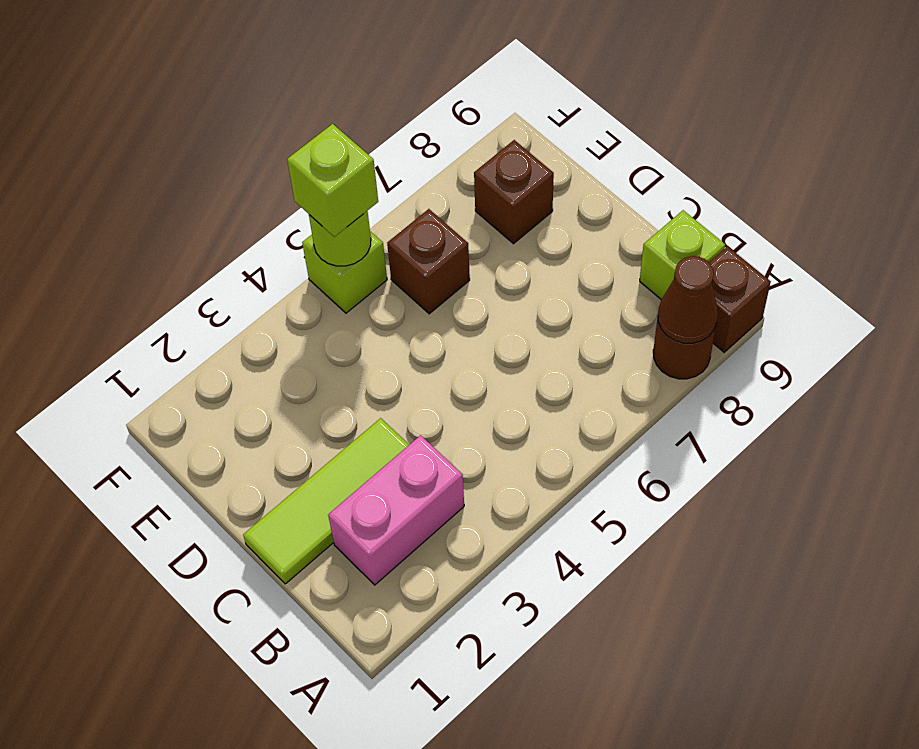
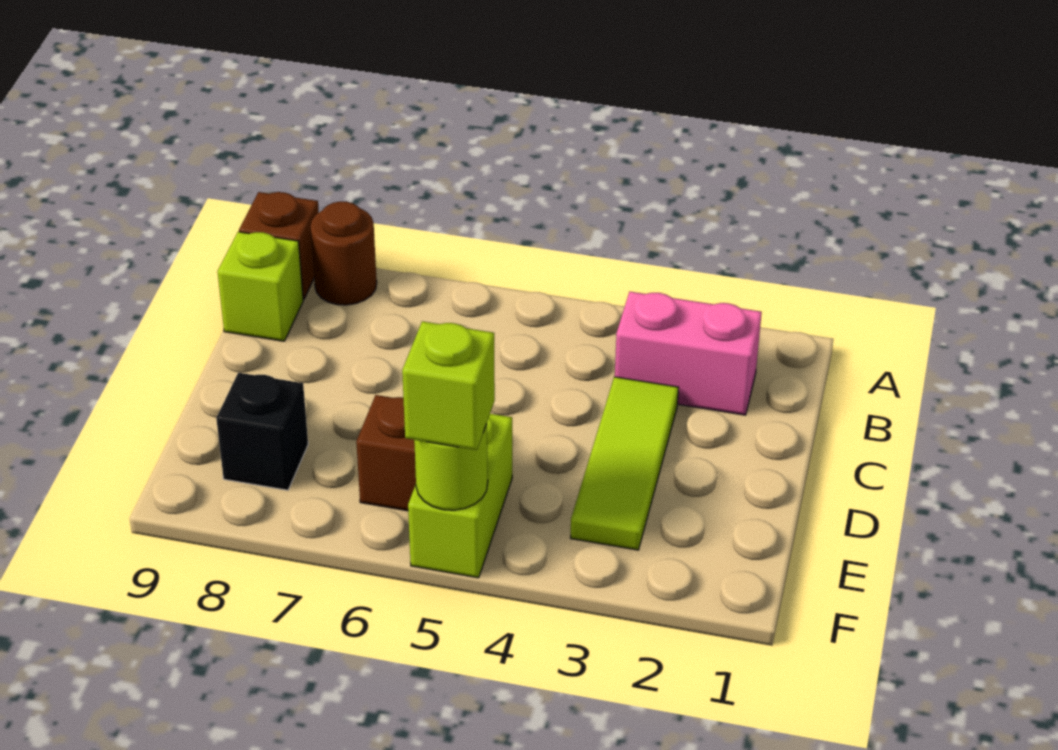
brown cone A8 level 2 -> none
lime tile C1:C3 level 1 -> lime tile C3:E3 level 1
brown brick E8 level 1 -> black brick E8 level 1
lime brick F5 level 1 -> lime brick E5:F5 level 1

